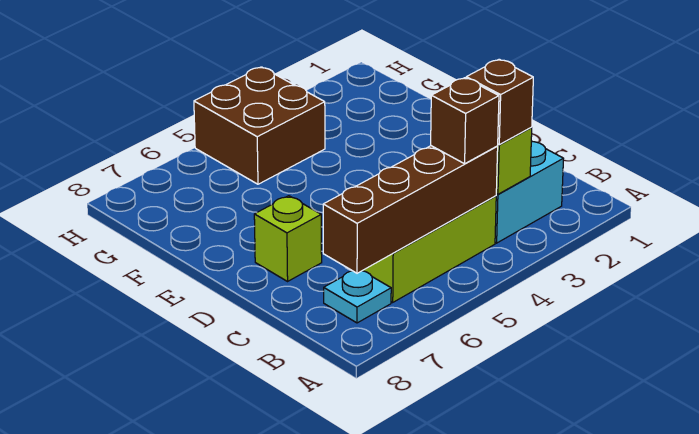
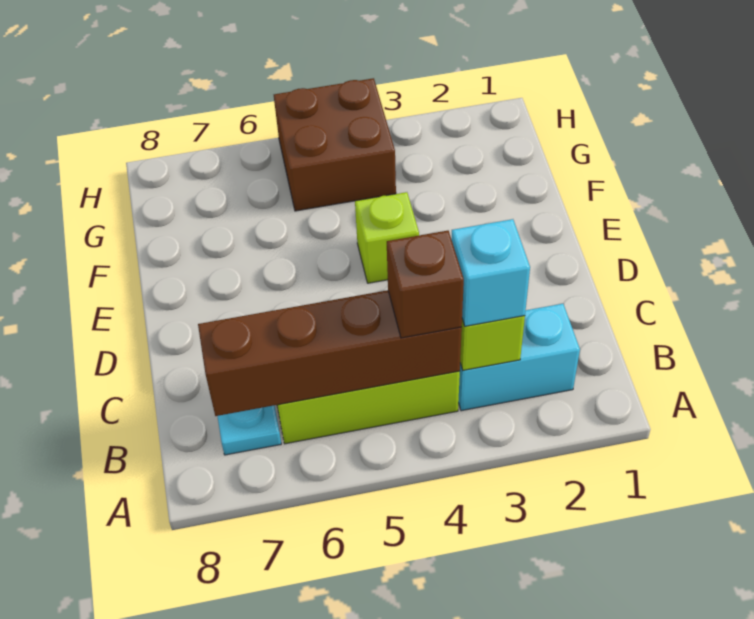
brown brick B3 level 3 -> cyan brick B3 level 3
lime brick D7 level 1 -> lime brick E4 level 1

